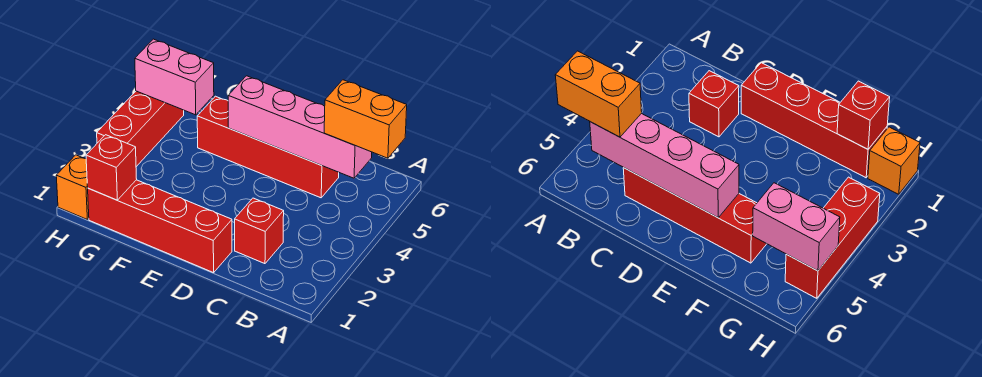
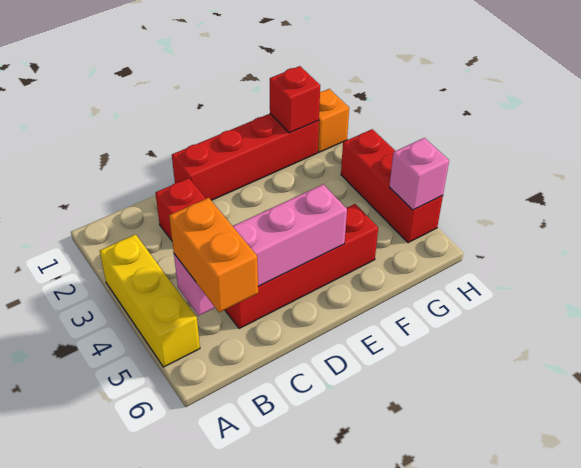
none -> yellow brick A3:A5 level 1
orange brick A5:B5 level 3 -> orange brick B5:B6 level 3
pink brick G5:H5 level 2 -> pink brick H5 level 2

